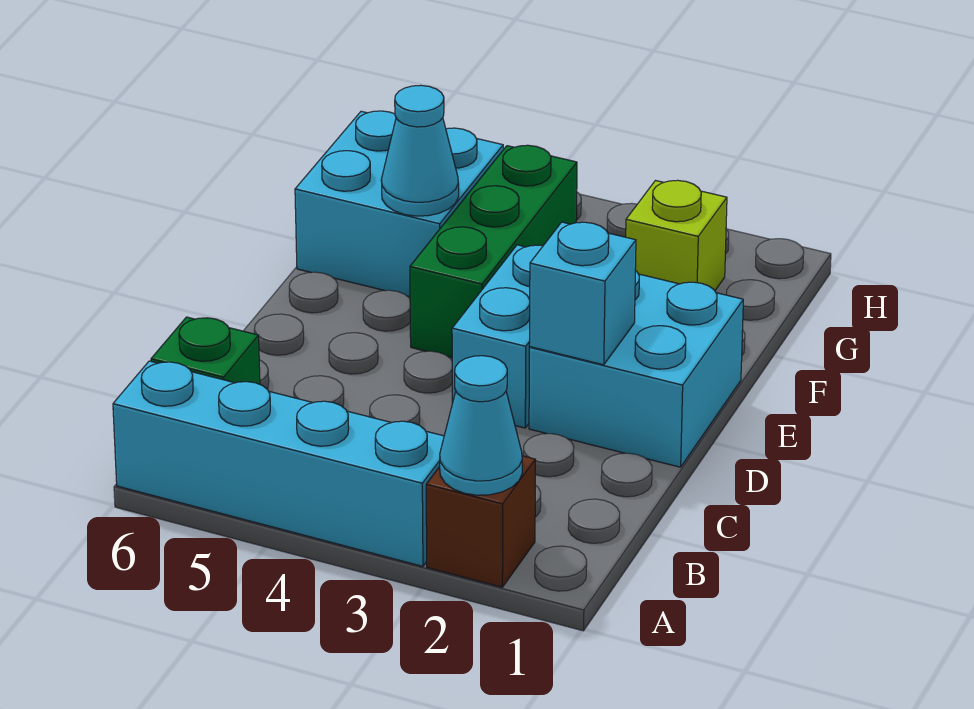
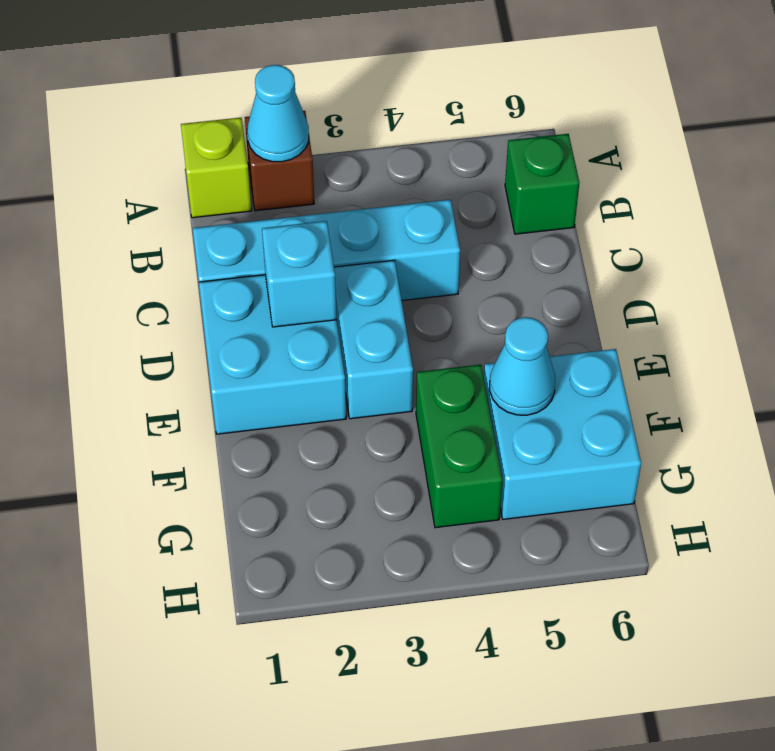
cyan brick A3:A6 level 1 -> cyan brick C1:C4 level 1
green brick E4:G4 level 1 -> green brick F4:G4 level 1
lime brick G2 level 1 -> lime brick A1 level 1

